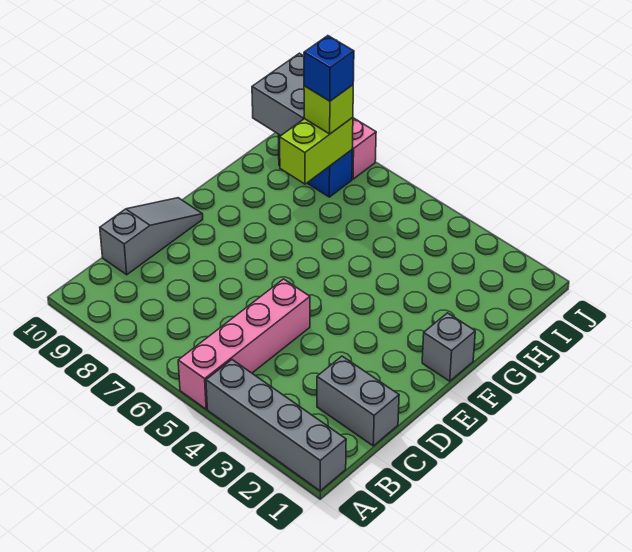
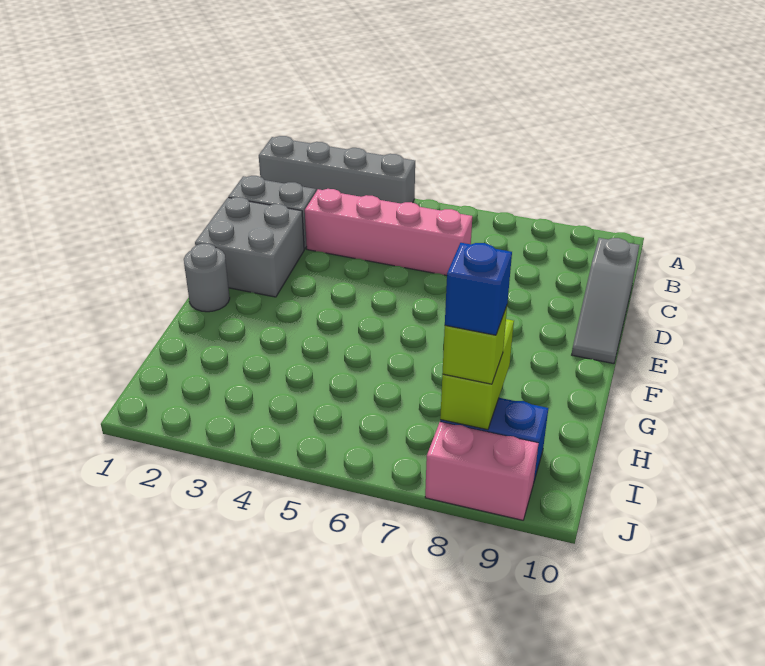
pink brick A5:D5 level 1 -> pink brick C3:C6 level 1
grey brick F1 level 1 -> grey round brick F1 level 1
grey brick I9:J10 level 2 -> grey brick D1:E2 level 1

